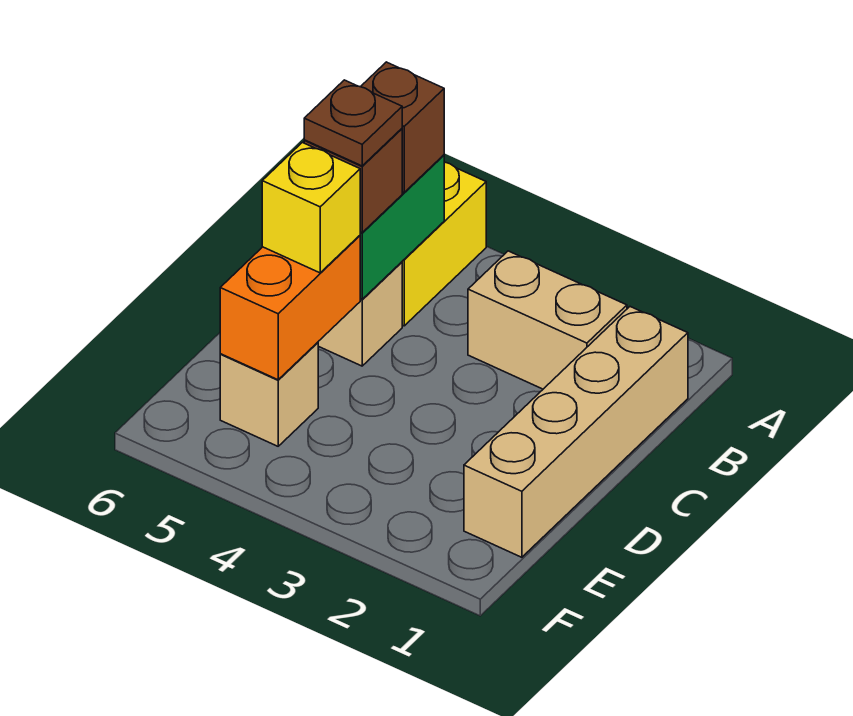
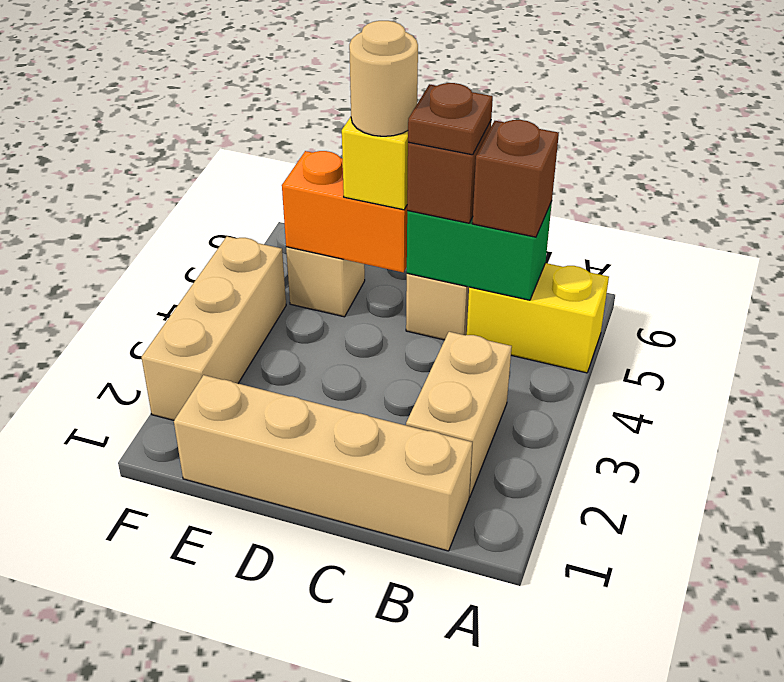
none -> tan round brick D5 level 4
none -> tan brick F2:F4 level 1

